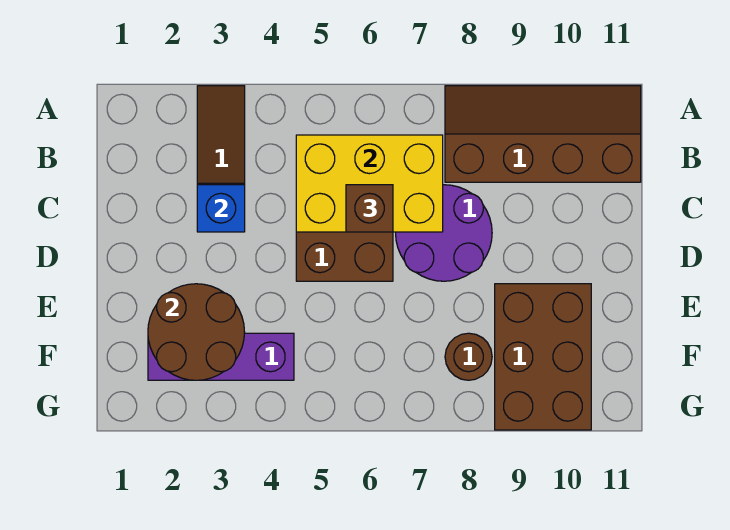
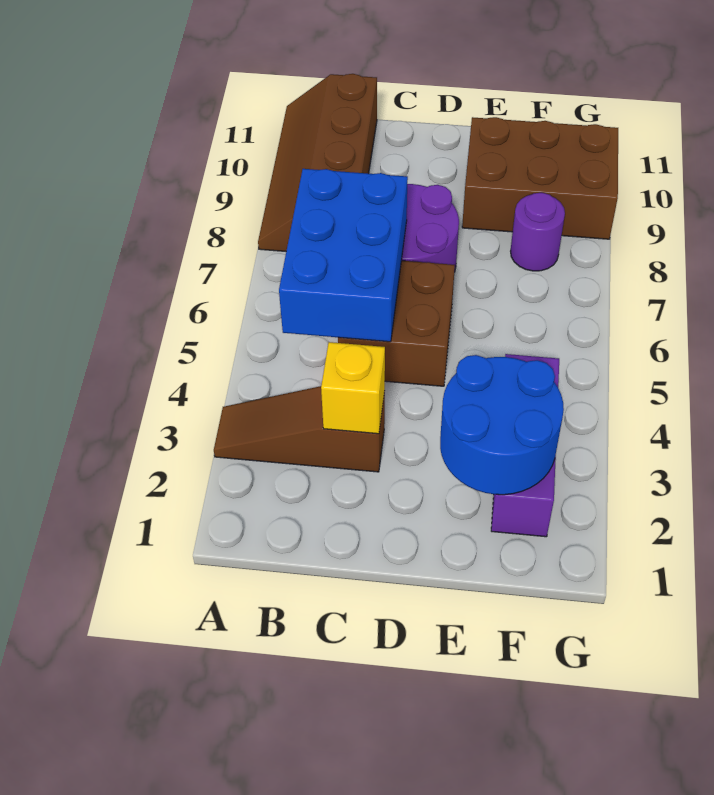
yellow brick B5:C7 level 2 -> blue brick B5:C7 level 2
blue brick C3 level 2 -> yellow brick C3 level 2
brown brick C6 level 3 -> none
brown round brick E2:F3 level 2 -> blue round brick E2:F3 level 2
brown round brick F8 level 1 -> purple round brick F8 level 1

